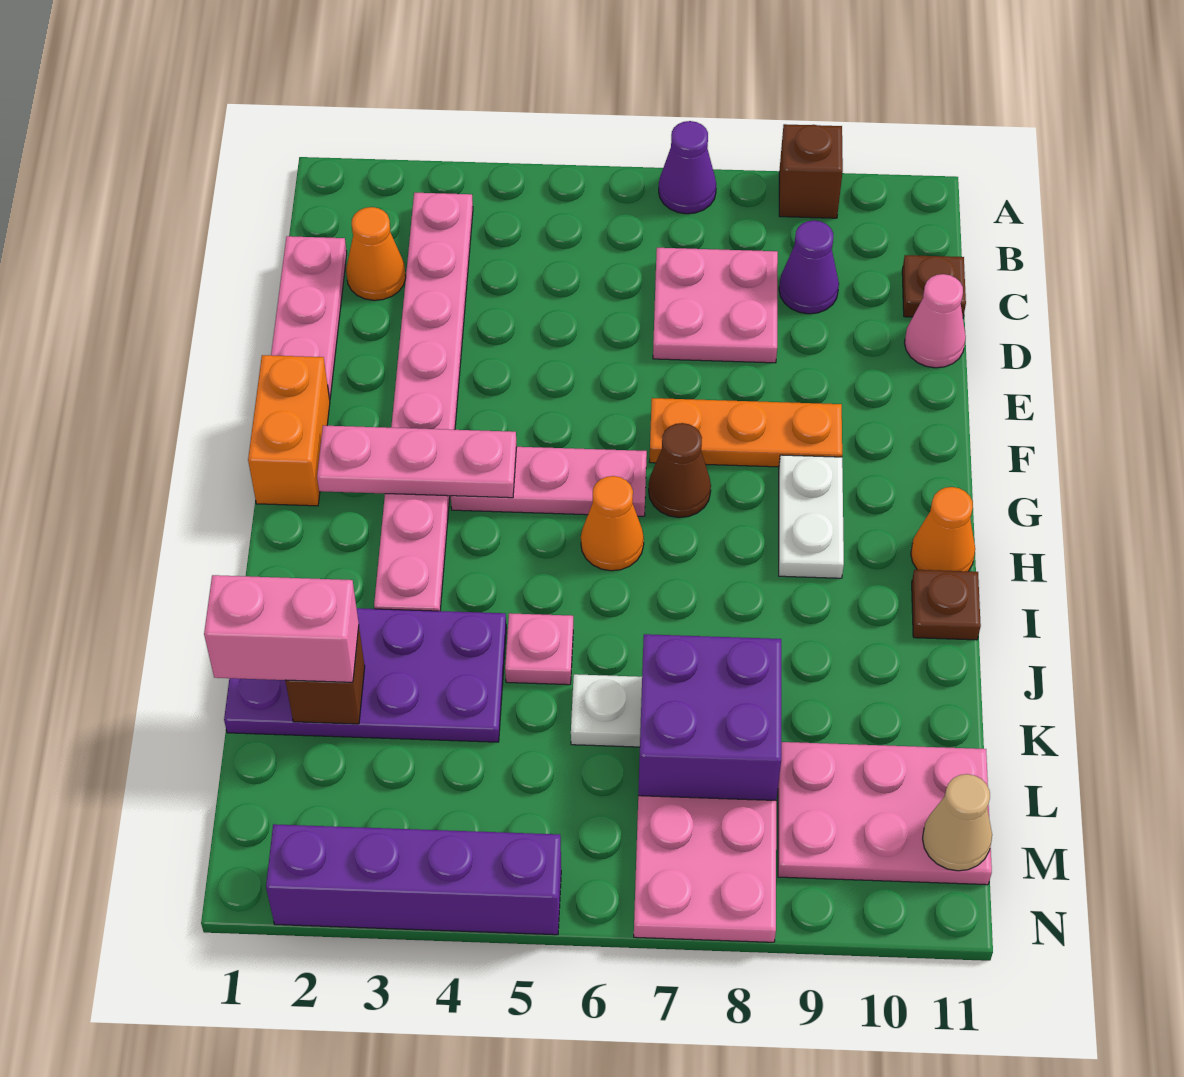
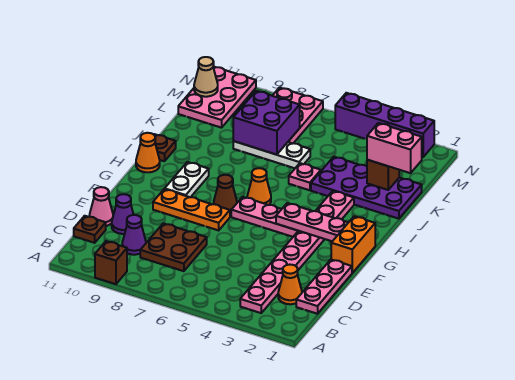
purple cone A7 level 1 -> purple cone D10 level 1
pink plate C7:D8 level 1 -> brown plate C7:D8 level 1
pink plate L9:M11 level 1 -> pink plate L10:N11 level 1

